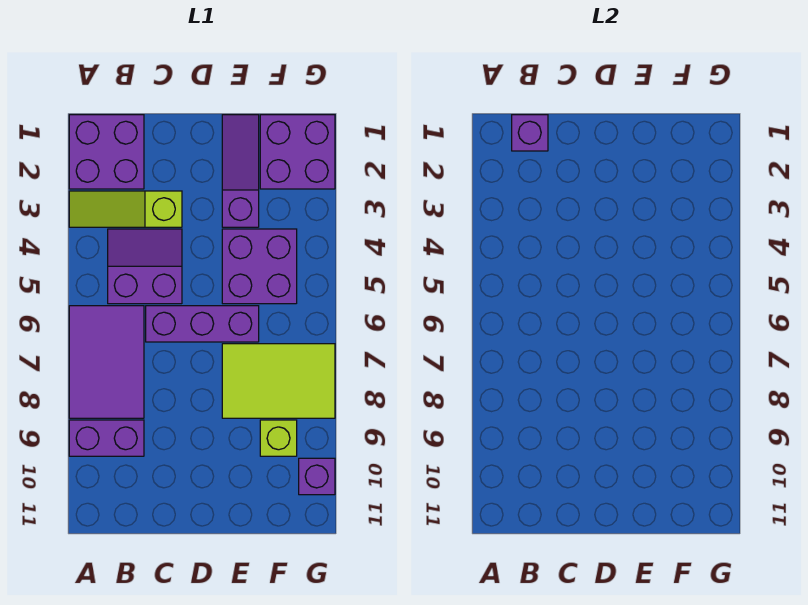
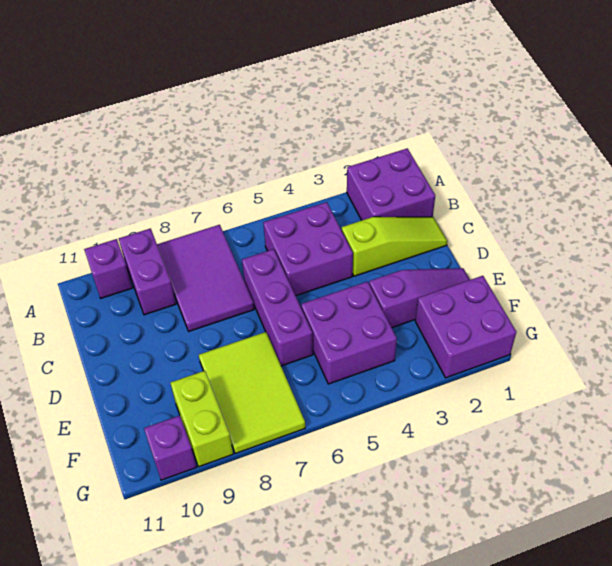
lime slope A3:C3 level 1 top C -> lime slope C1:C3 level 1 top 3
purple tile A6:B8 level 1 -> purple tile A7:C8 level 1
purple brick B1 level 2 -> purple brick A10 level 1
purple slope B4:C5 level 1 top 5 -> purple brick B4:C5 level 1
lime brick F9 level 1 -> lime brick F9:G9 level 1

